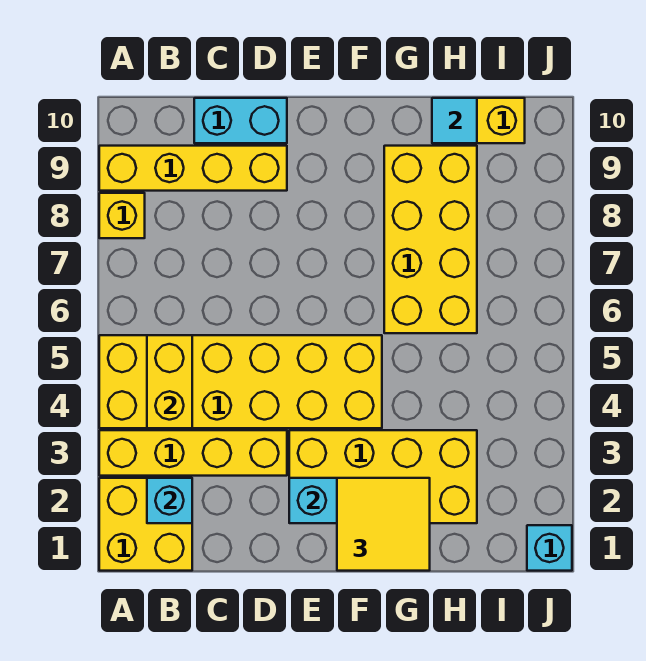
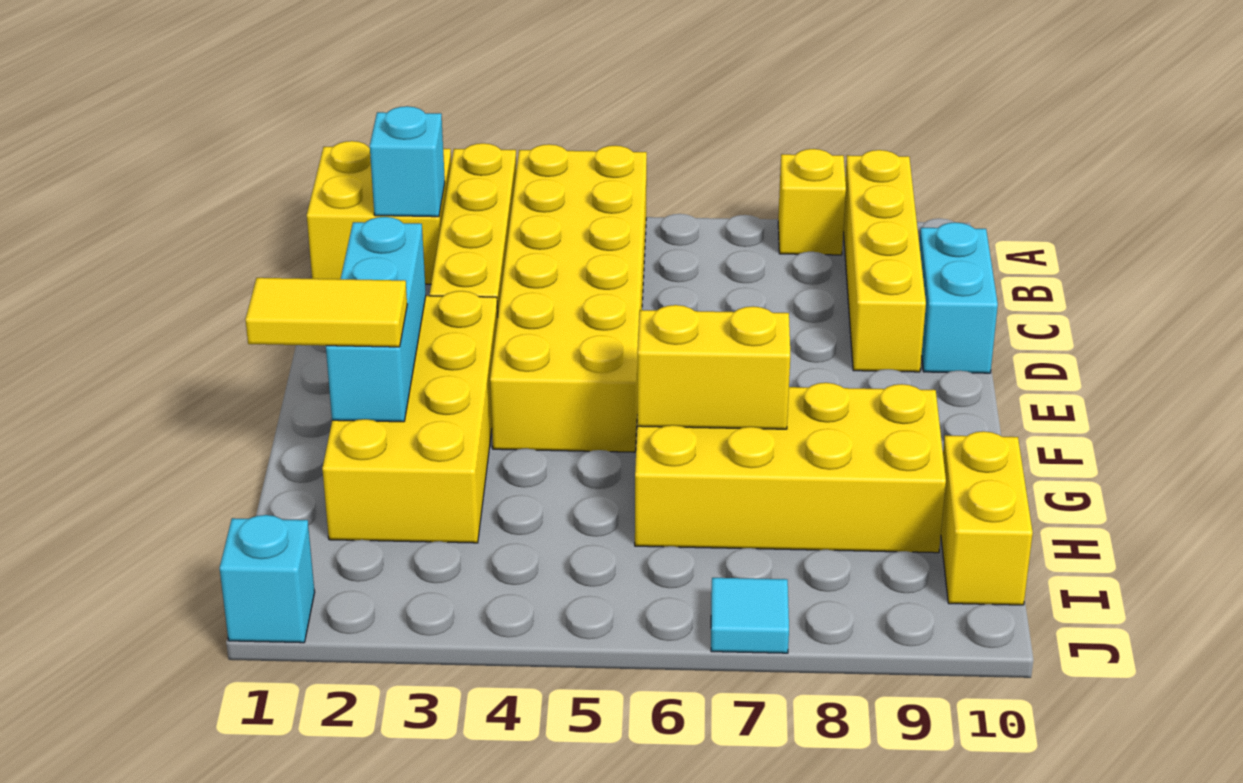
yellow brick B4:B5 level 2 -> yellow brick G6:G7 level 2
yellow tile F1:G2 level 3 -> yellow tile G1:G2 level 3
cyan tile H10 level 2 -> cyan tile J7 level 1

